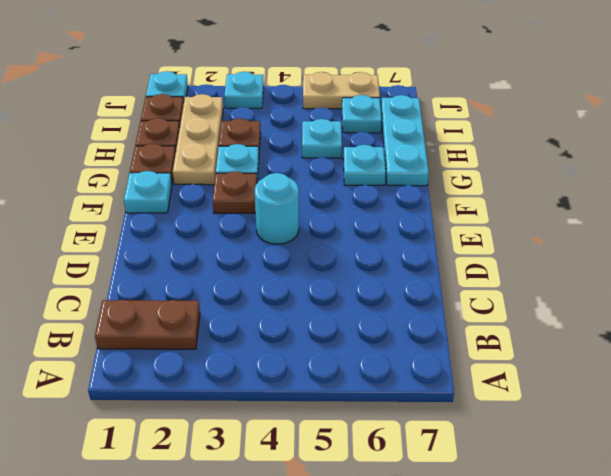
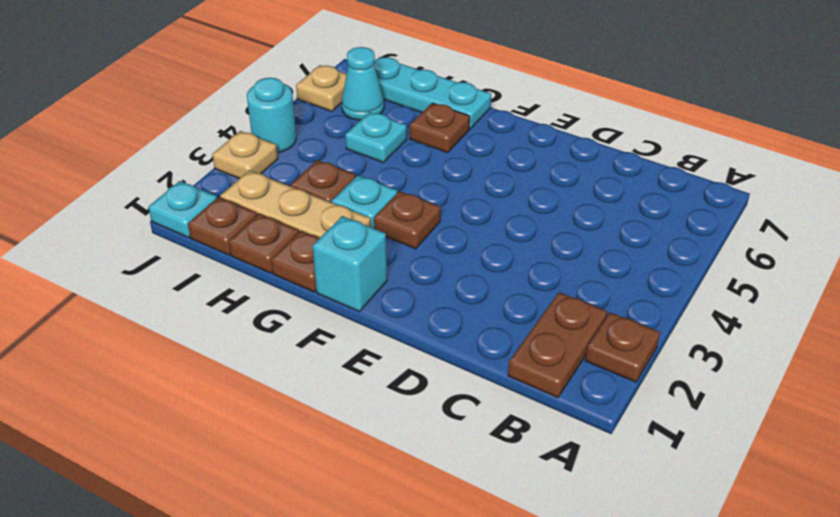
none -> brown plate A2 level 1
cyan round brick E4 level 1 -> cyan round brick J4 level 1
cyan plate F1 level 1 -> cyan brick F1 level 1
cyan plate G6 level 1 -> brown plate G6 level 1
cyan plate I6 level 1 -> cyan cone I6 level 1
cyan plate J3 level 1 -> tan plate J3 level 1
tan plate J5:J6 level 1 -> tan plate J6 level 1

